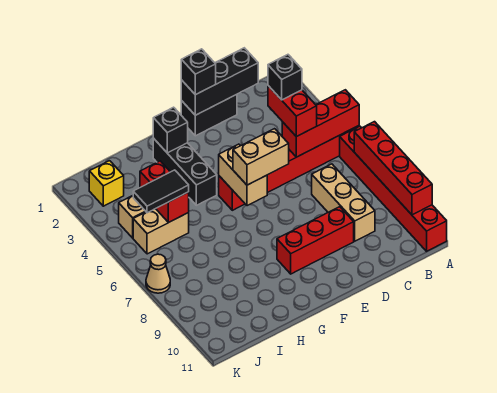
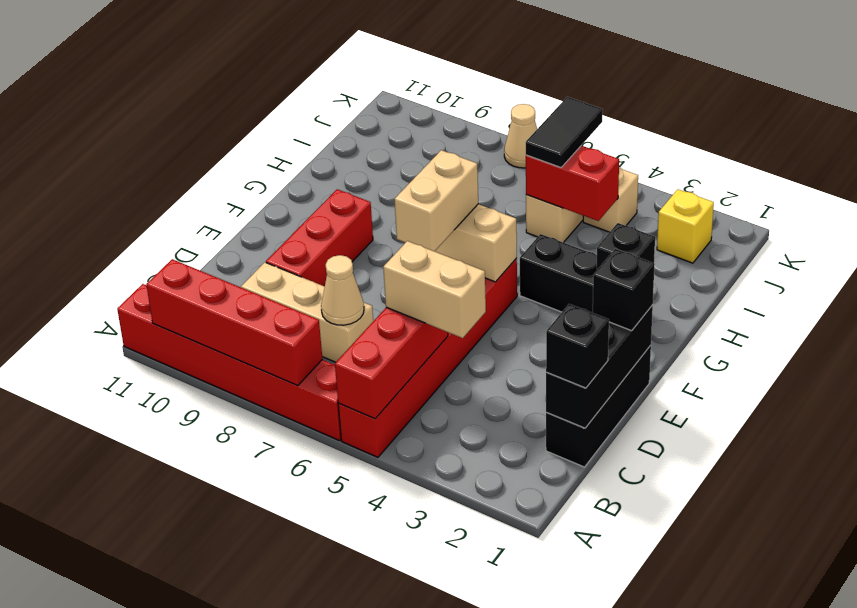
red brick C4:C5 level 3 -> tan brick C4:C5 level 3
black brick C4 level 4 -> black brick C1 level 3
none -> tan cone C7 level 2
black brick D1:E1 level 1 -> black brick C1:E1 level 1

